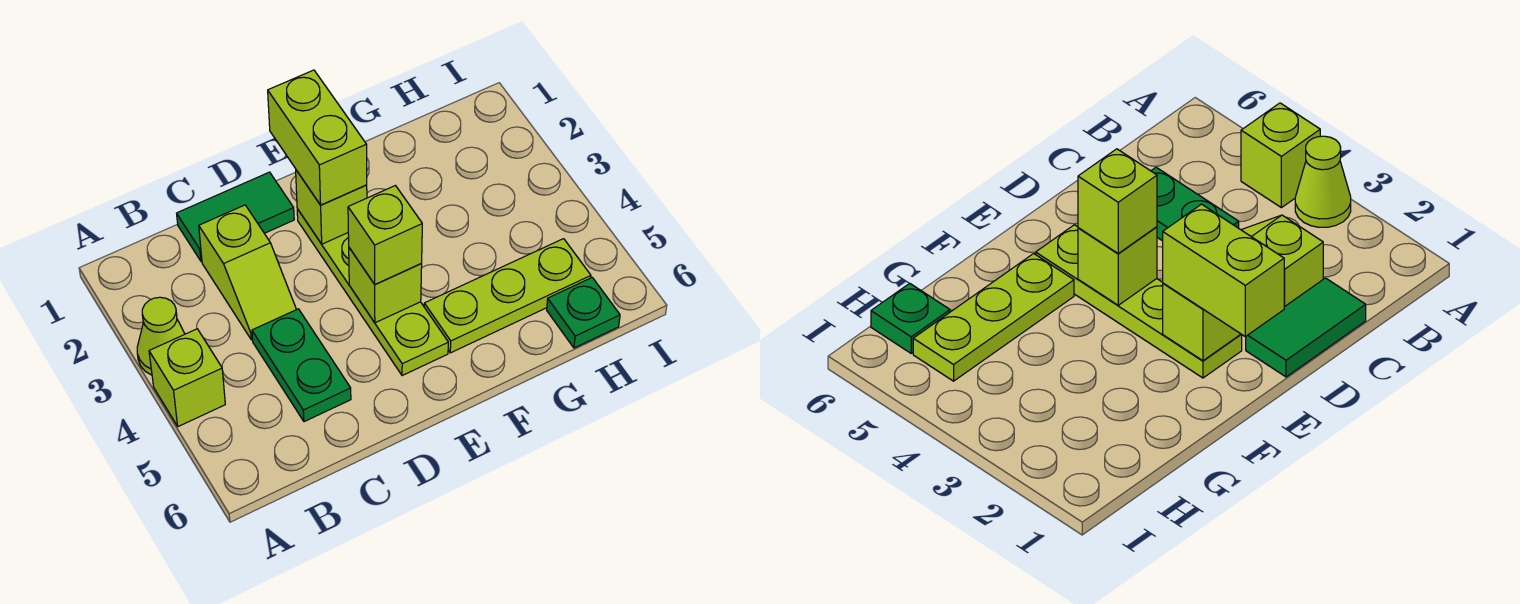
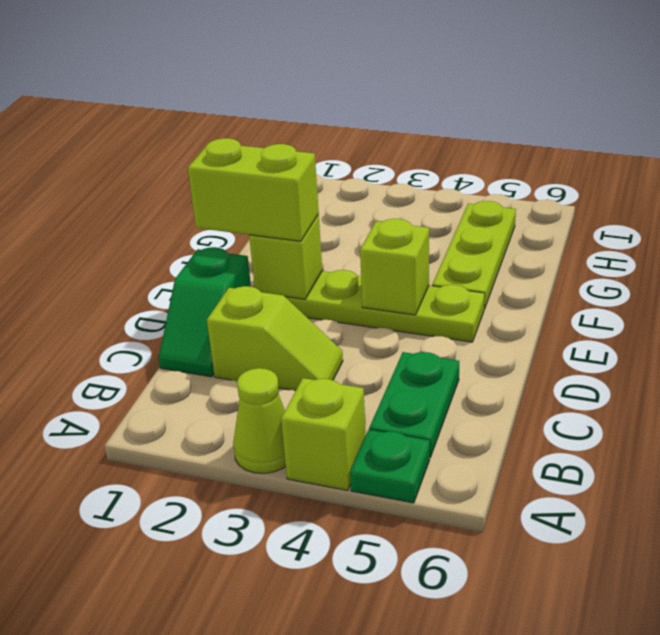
green tile C1:D1 level 1 -> green slope C1:D1 level 1 top D
green plate C4:C5 level 1 -> green plate B5:C5 level 1
lime brick E4 level 3 -> none
green plate H6 level 1 -> green plate A5 level 1

